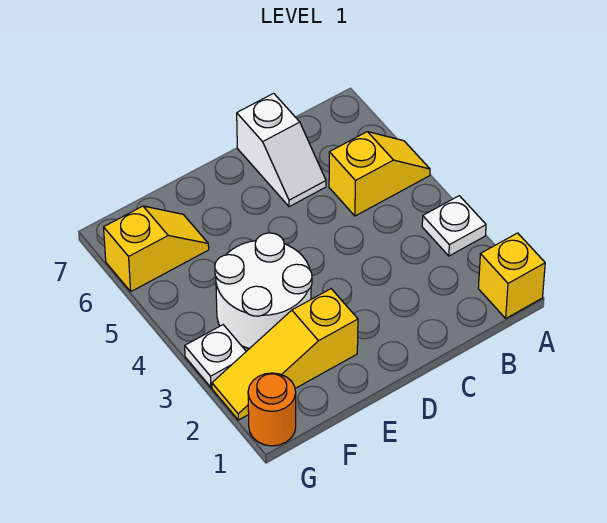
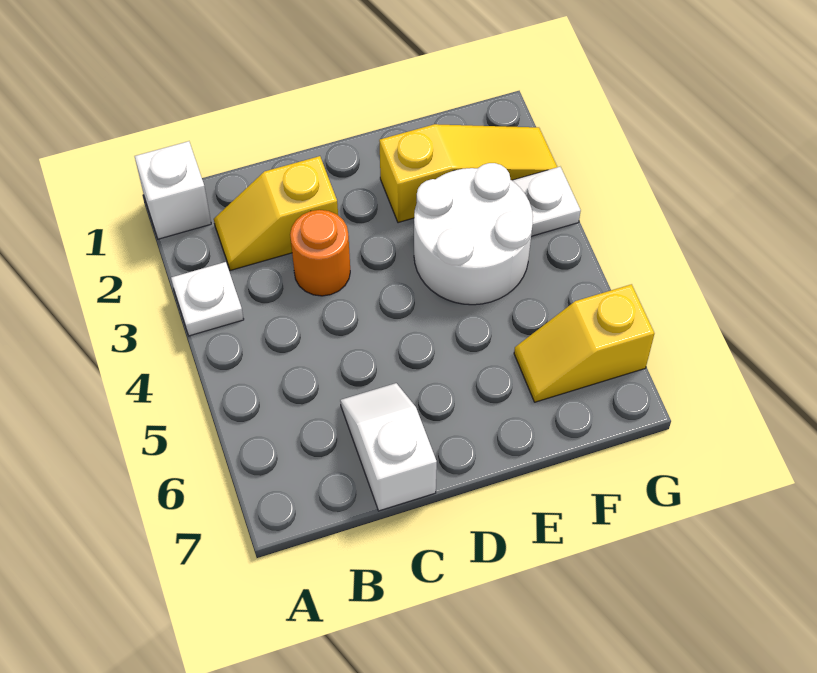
yellow brick A1 level 1 -> white brick A1 level 1
yellow slope A5:B5 level 1 top B -> yellow slope B2:C2 level 1 top C
orange round brick G1 level 1 -> orange round brick C3 level 1

